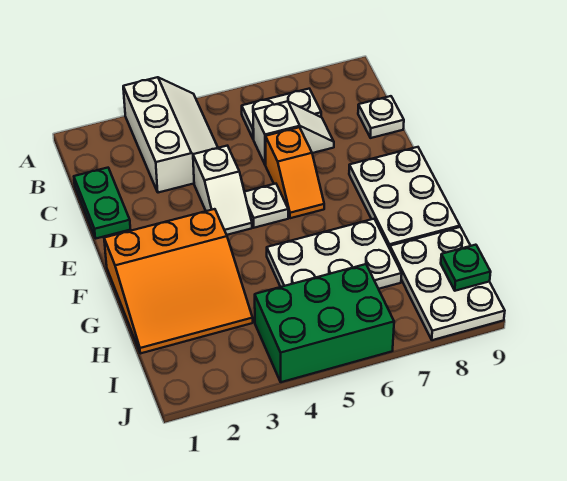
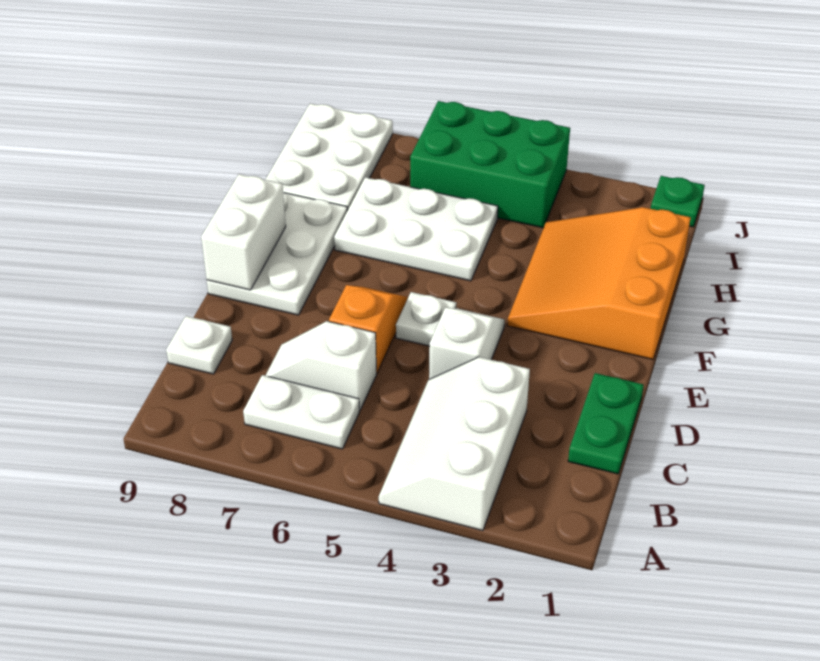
none -> white brick E9:F9 level 2
orange slope F1:H3 level 1 top F -> orange slope F1:H3 level 1 top 1
green plate I9 level 2 -> green plate J1 level 1

